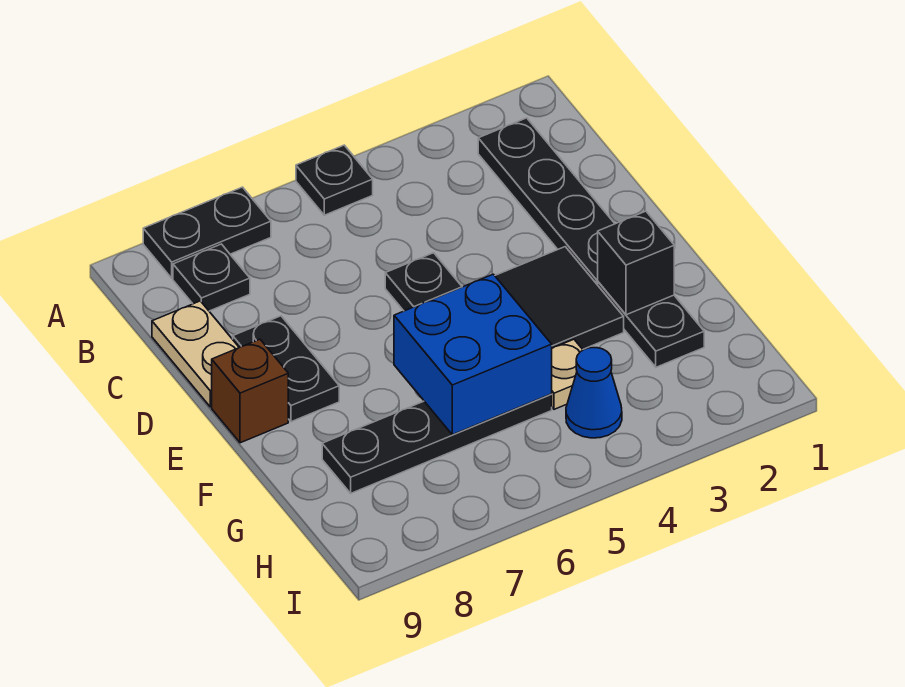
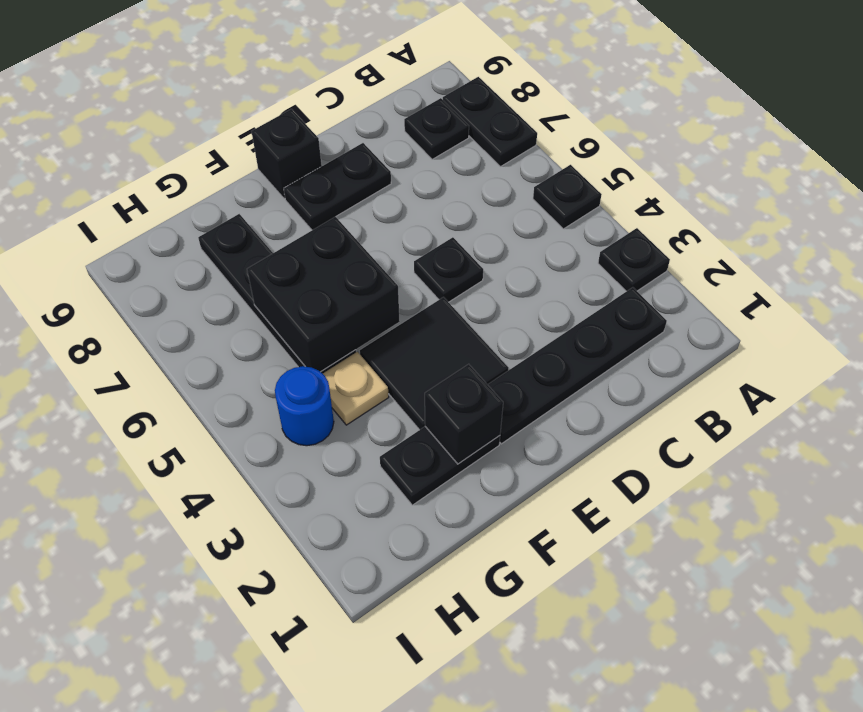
none -> black plate A3 level 1
tan plate C9:D9 level 1 -> none
brown brick E9 level 1 -> black brick E9 level 1
blue brick F5:G6 level 2 -> black brick F5:G6 level 2
blue cone H4 level 1 -> blue round brick H4 level 1

